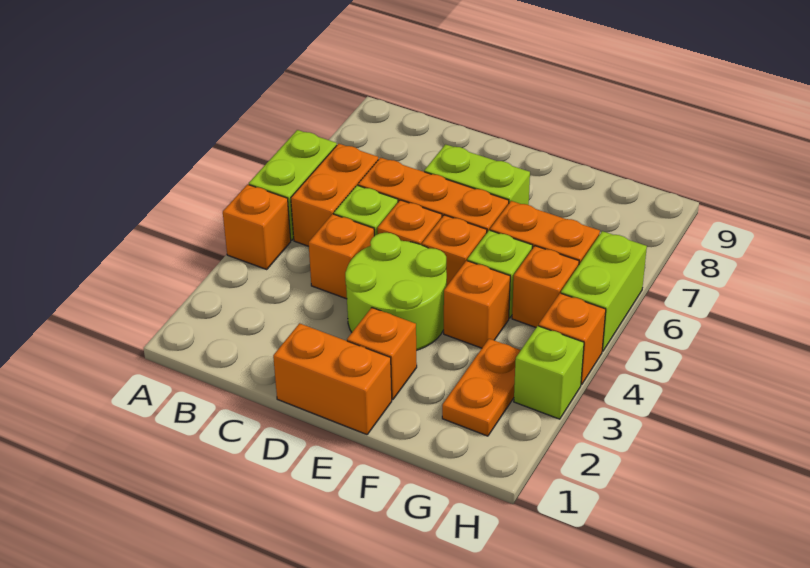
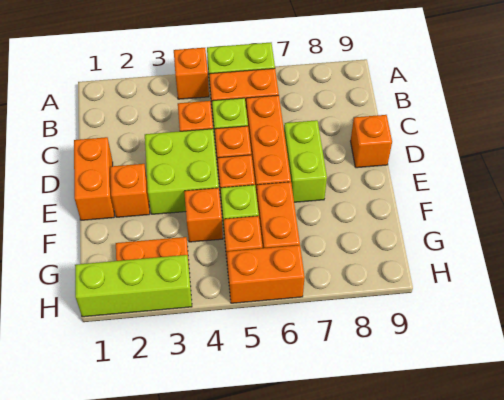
lime round brick D3:E4 level 1 -> lime brick D3:E4 level 1
lime brick H3 level 1 -> lime brick H1:H3 level 1
orange brick H4 level 1 -> orange brick D9 level 1
lime brick H5:H6 level 1 -> orange brick H5:H6 level 1

